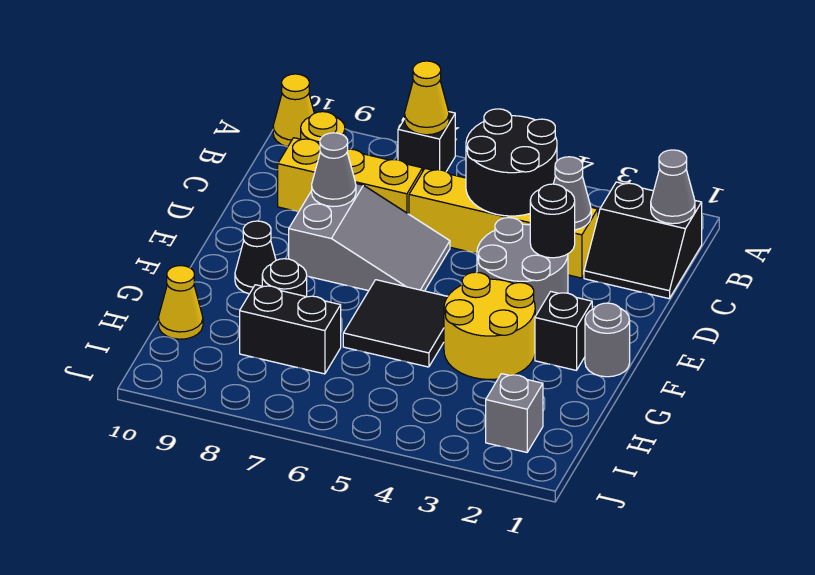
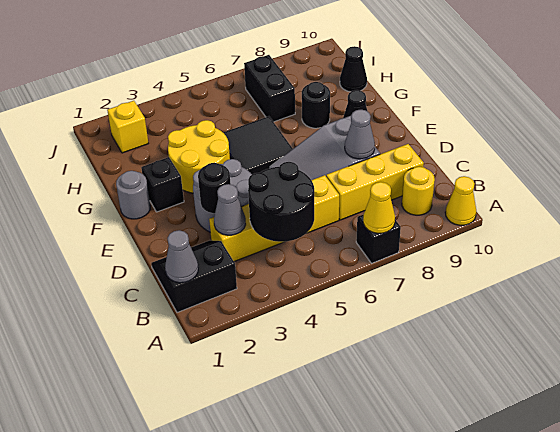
black brick H7:H8 level 1 -> black brick H7:I7 level 1
yellow cone H10 level 1 -> black cone H10 level 1
grey brick I2 level 1 -> yellow brick I2 level 1

